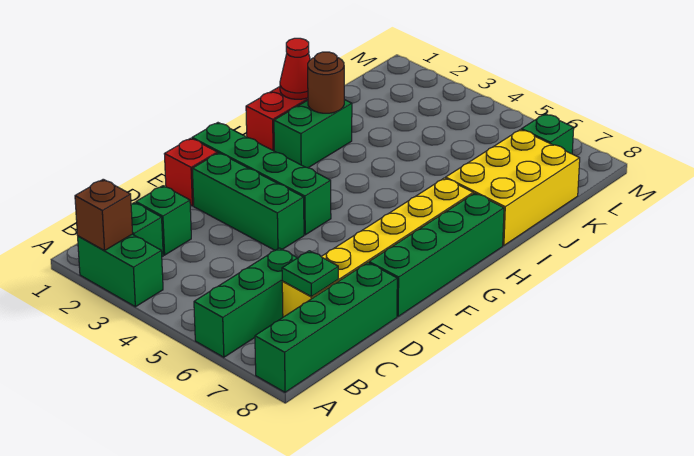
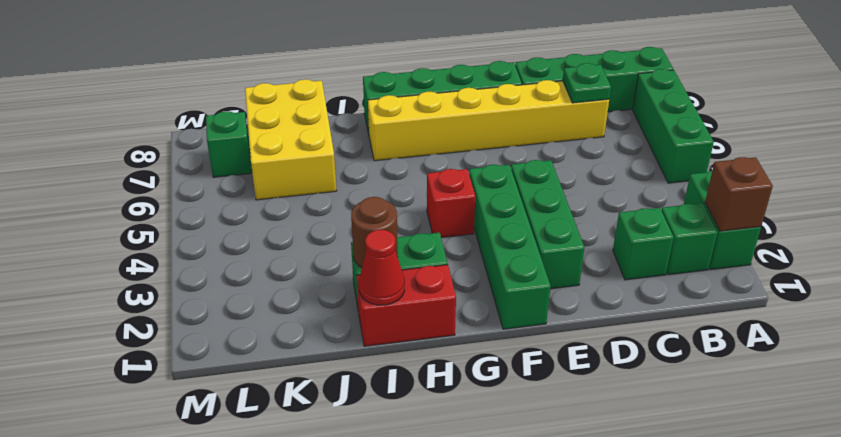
green brick A6:C6 level 1 -> green brick A5:A7 level 1
red brick E1 level 1 -> red brick G4 level 1
yellow brick I7:K8 level 1 -> yellow brick J6:K8 level 1

